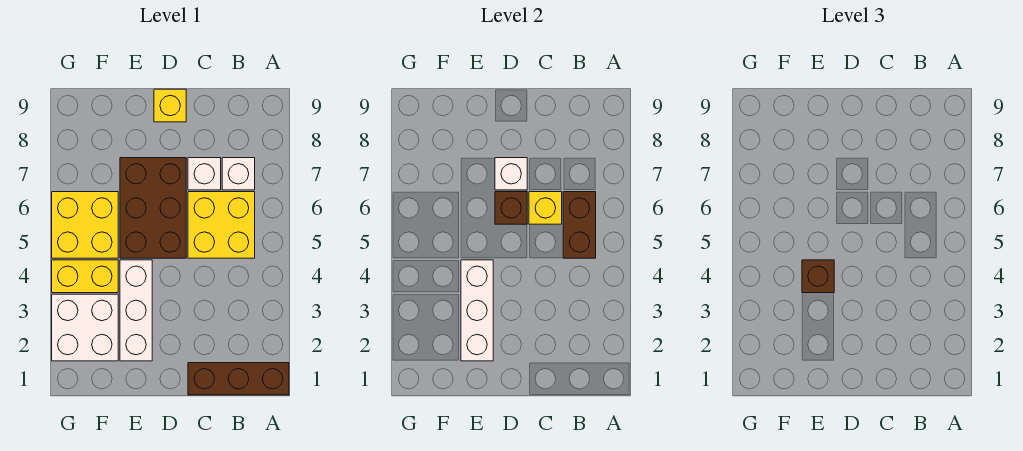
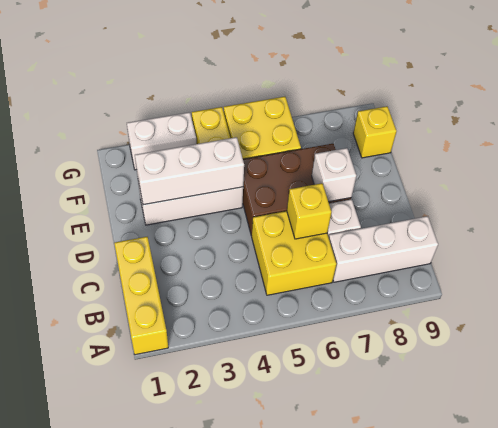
brown brick A1:C1 level 1 -> yellow brick A1:C1 level 1
brown brick B5:B6 level 2 -> none
white brick B7 level 1 -> white brick B7:B9 level 1
brown brick D6 level 2 -> none
yellow brick D9 level 1 -> yellow brick F9 level 1
brown brick E4 level 3 -> none
white brick F2:G3 level 1 -> white brick G2:G3 level 1

